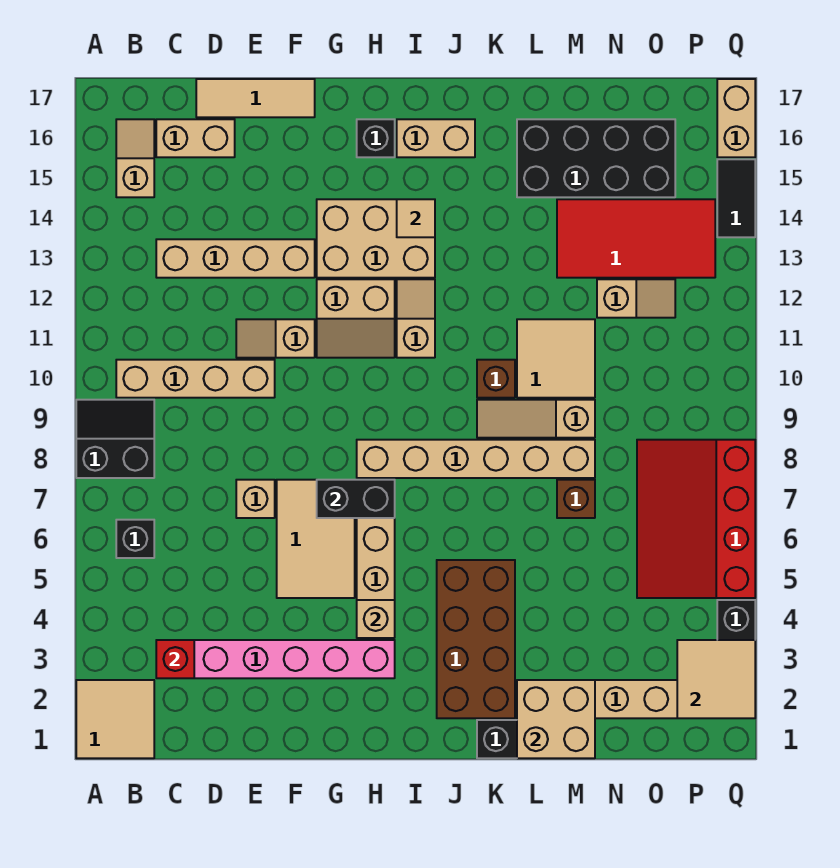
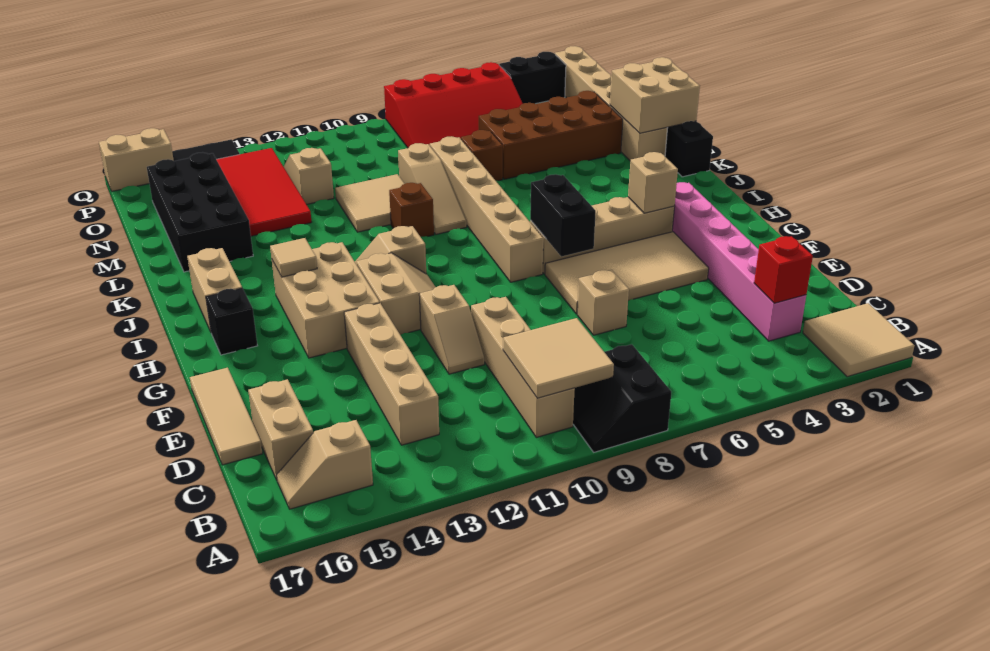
black brick B6 level 1 -> none
tan tile F5:G7 level 1 -> tan tile F4:G7 level 1
brown brick J2:K5 level 1 -> brown brick M3:N6 level 1
tan tile P2:Q3 level 2 -> tan tile B9:C10 level 2

